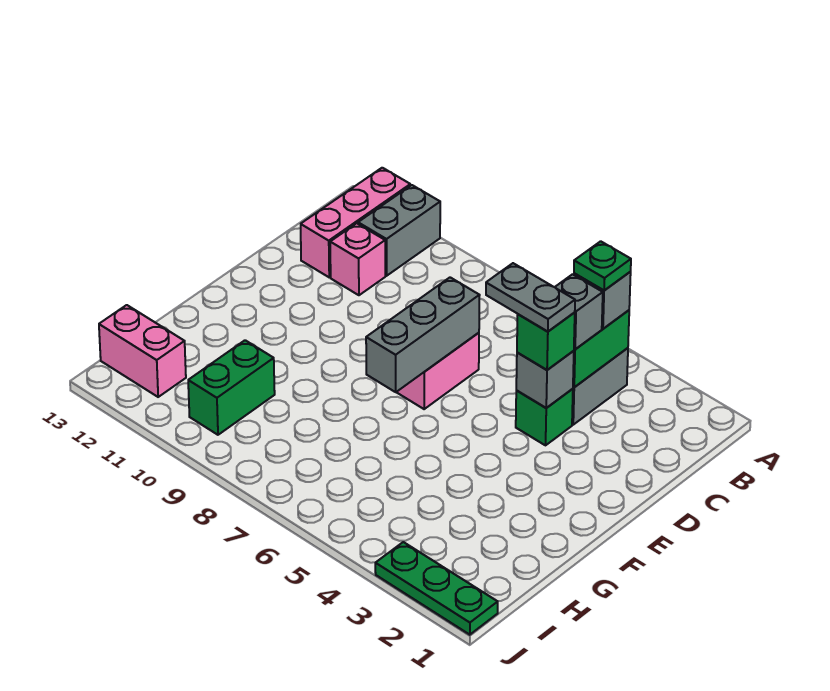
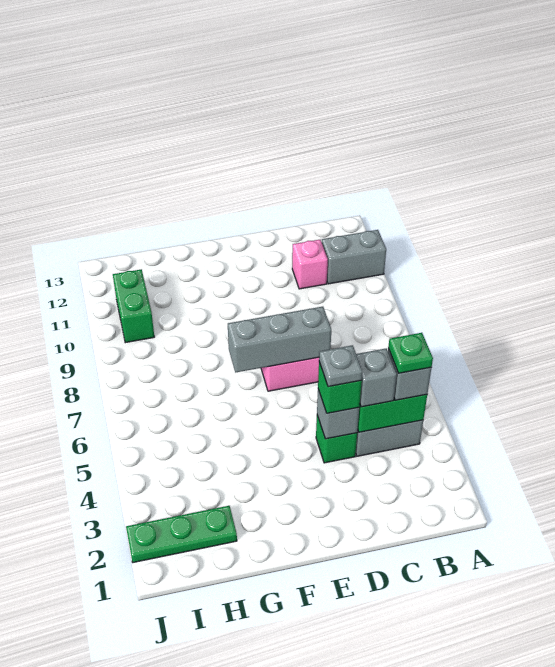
pink brick A12:C12 level 1 -> none
grey plate D4:D5 level 4 -> grey plate D4 level 4
green brick H10:I10 level 1 -> green brick I10:I11 level 1
pink brick I12:I13 level 1 -> none
green plate J1:J3 level 1 -> green plate H2:J2 level 1

